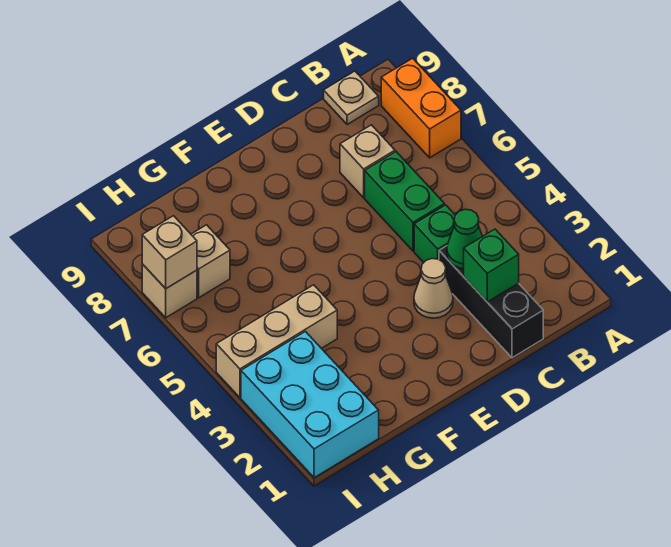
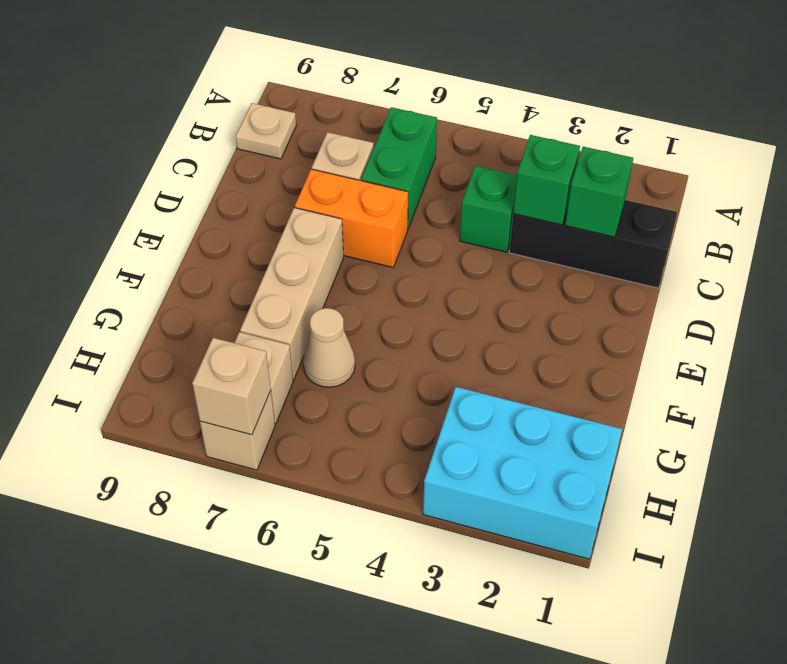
orange brick A7:A8 level 1 -> orange brick D6:D7 level 1
green cone C3 level 2 -> green brick C3 level 2
green brick C5:C6 level 1 -> green brick B6:C6 level 1
tan cone D3 level 1 -> tan cone G6 level 1
tan brick G4:I4 level 1 -> tan brick E7:G7 level 1

